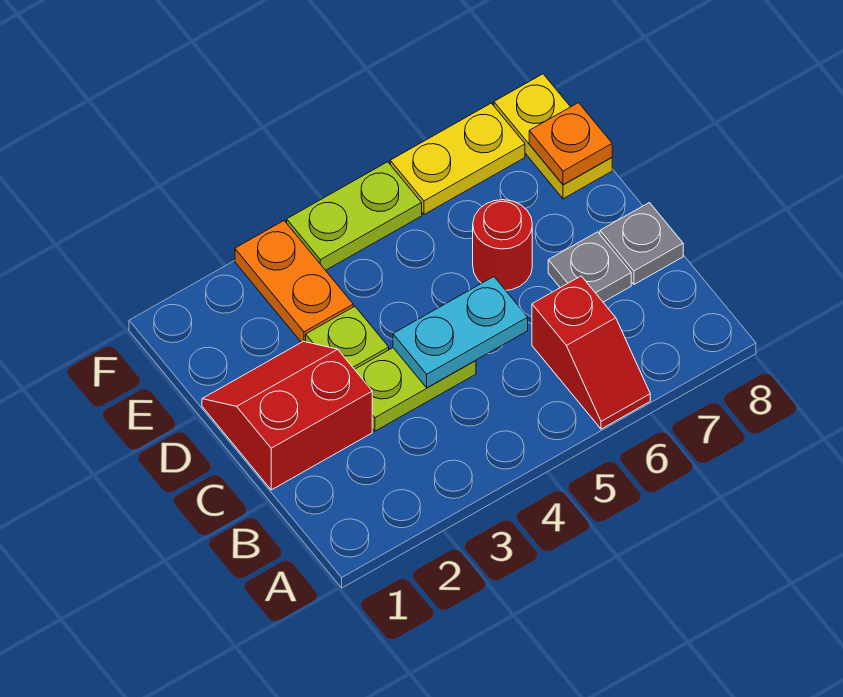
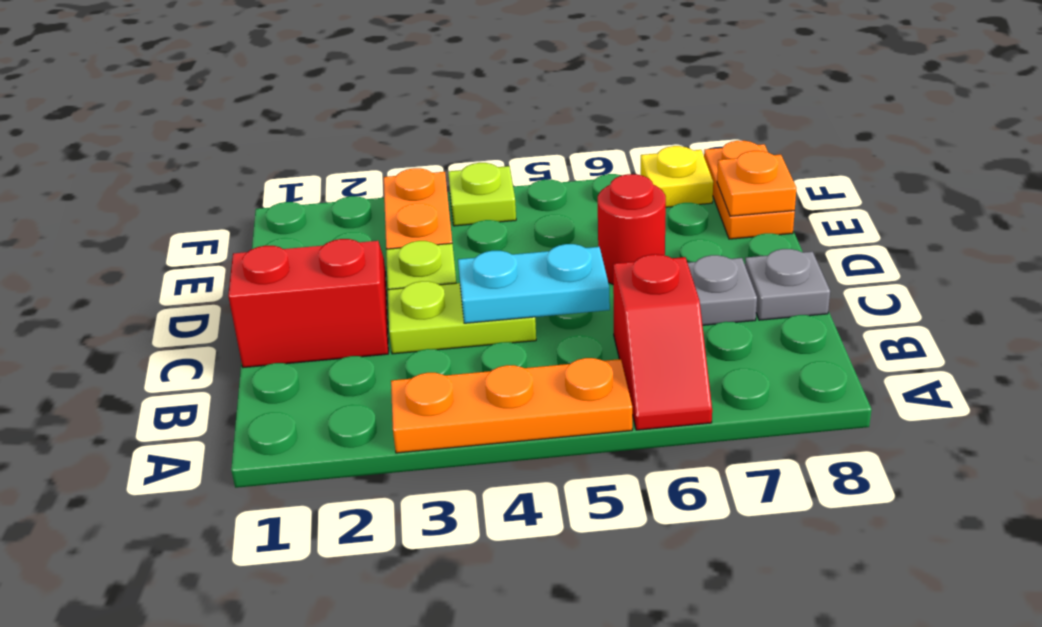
none -> orange plate A3:A5 level 1
yellow plate E8:F8 level 1 -> orange plate E8:F8 level 1
lime plate F4:F5 level 1 -> lime plate F4 level 1
yellow plate F6:F7 level 1 -> yellow plate F7 level 1

